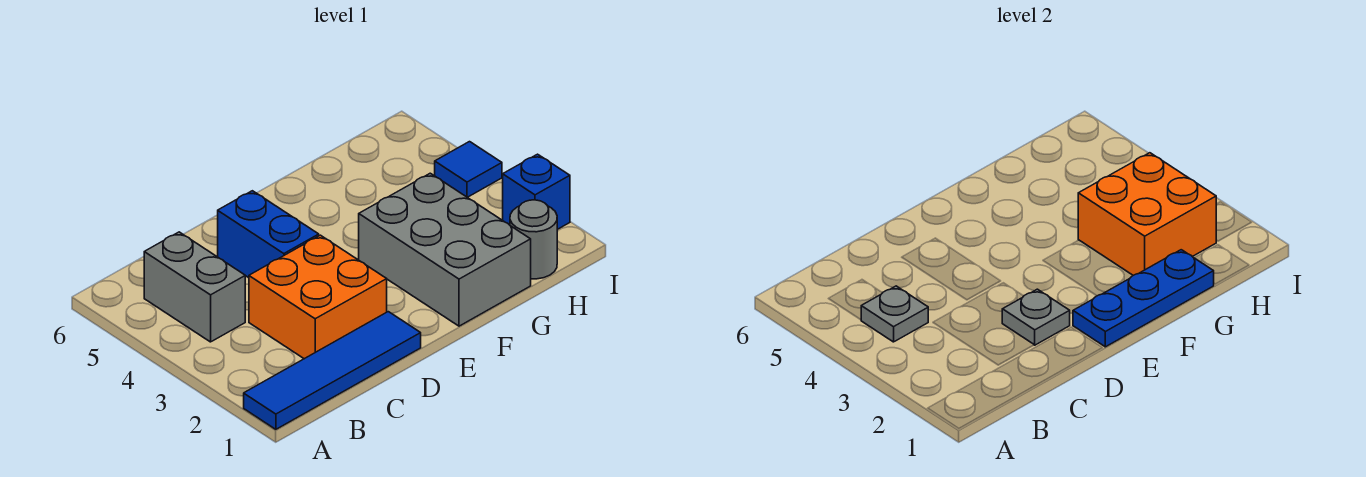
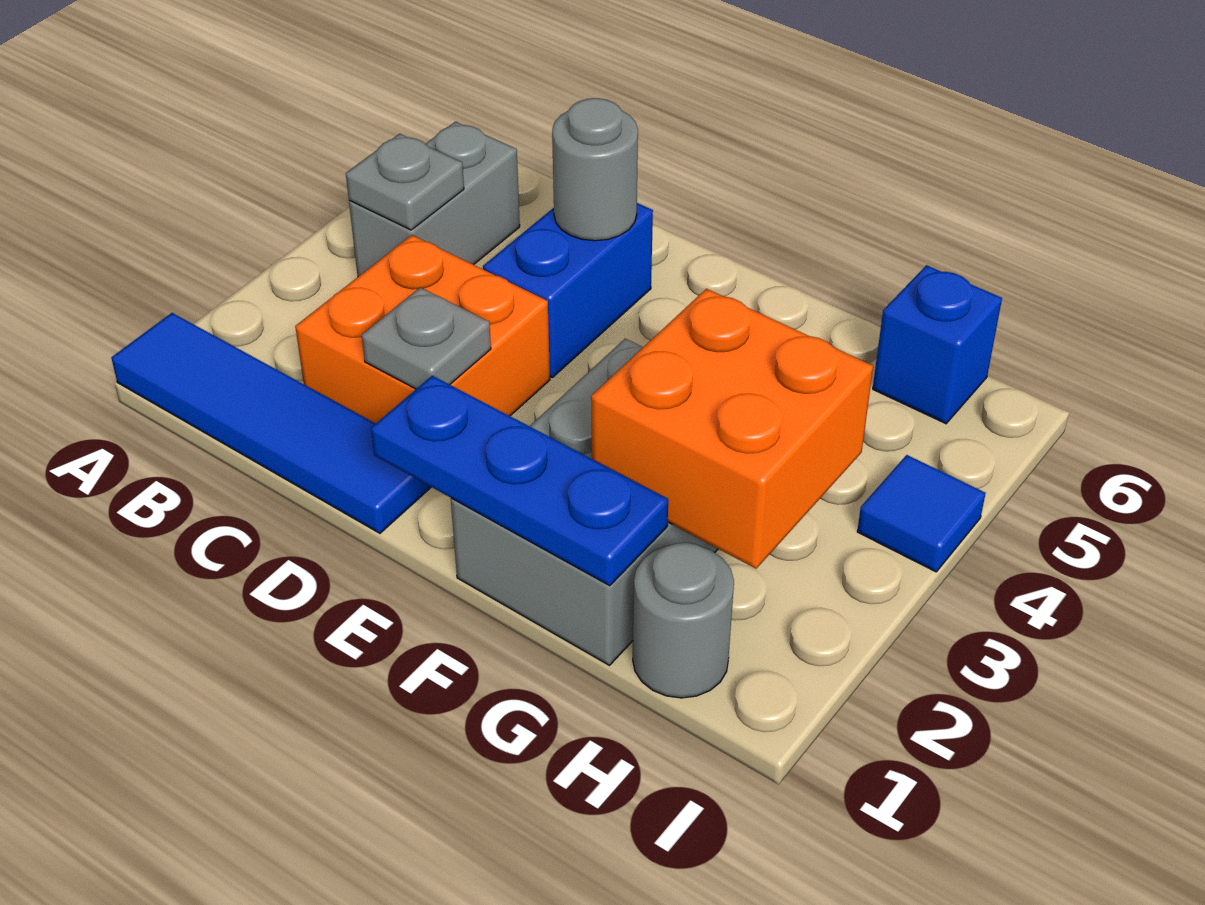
none -> grey round brick D5 level 2
blue brick I2 level 1 -> blue brick H6 level 1

